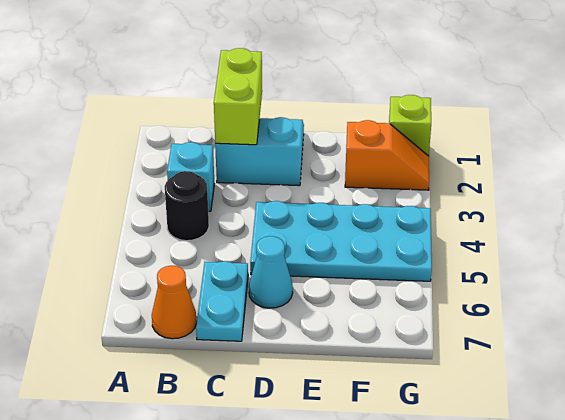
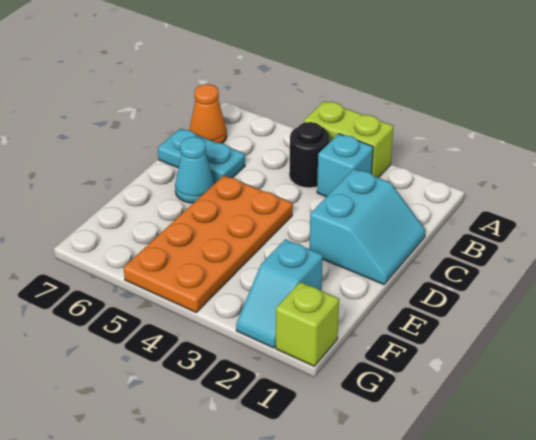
lime brick C1:C2 level 2 -> lime brick A3:A4 level 1
cyan plate D4:G5 level 1 -> orange plate D4:G5 level 1
orange slope F2:G2 level 1 top F -> cyan slope F2:G2 level 1 top F

